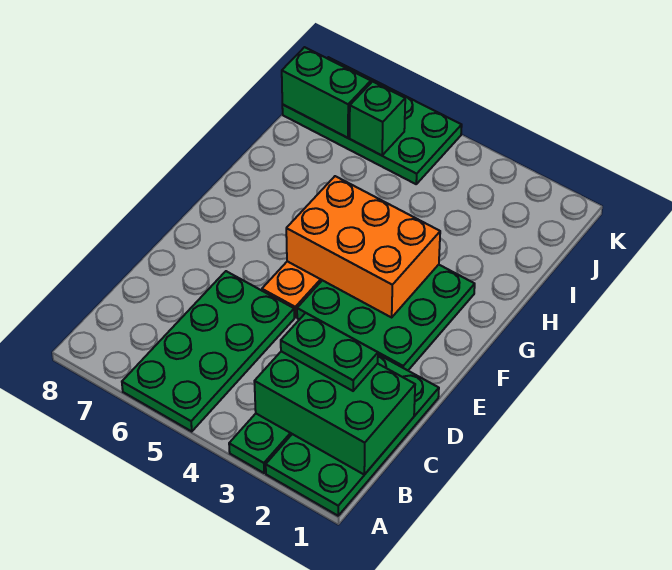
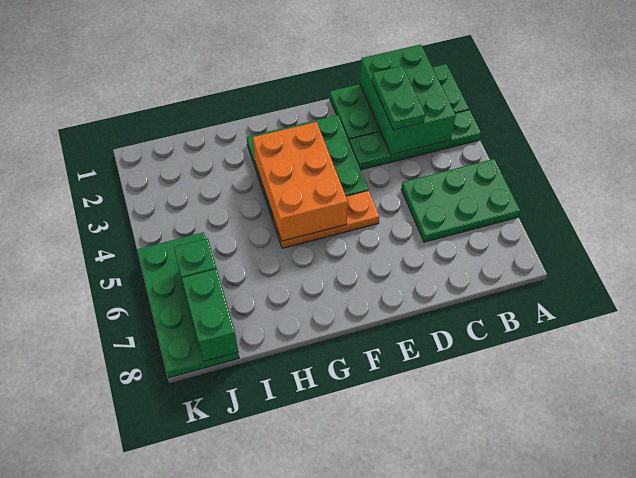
green plate A5:D6 level 1 -> green plate A5:C6 level 1

